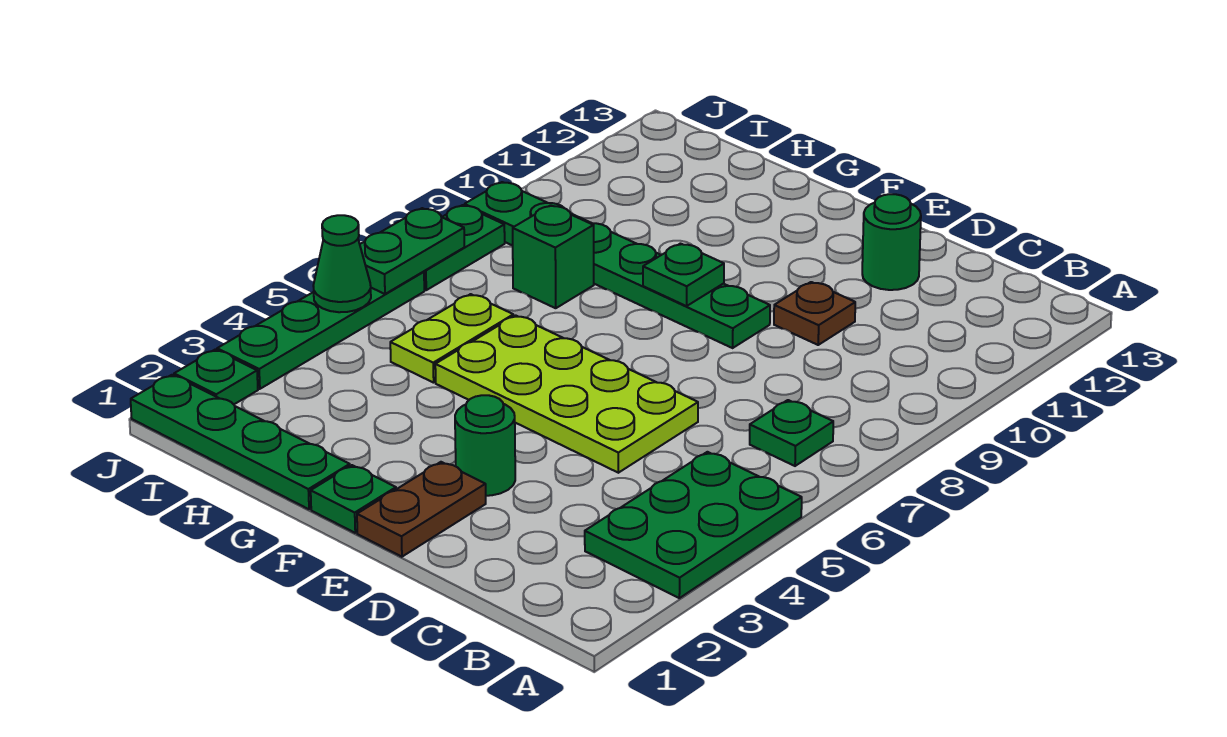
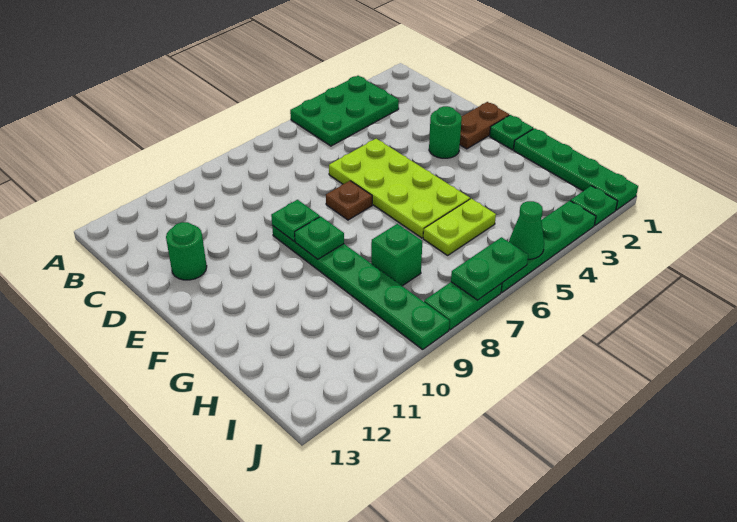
green plate B7 level 1 -> green plate E9 level 2
brown plate D10 level 1 -> brown plate E7 level 1

